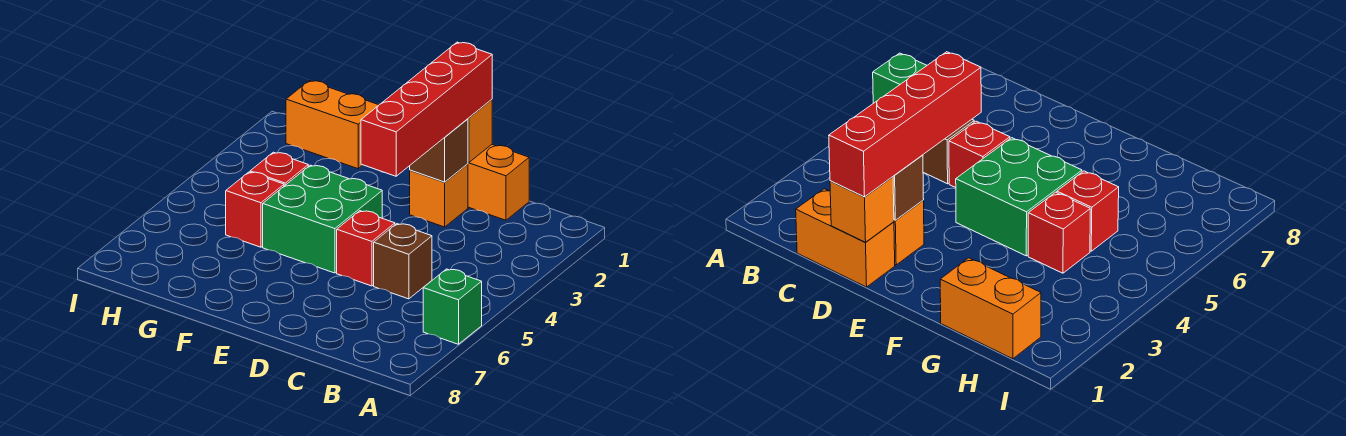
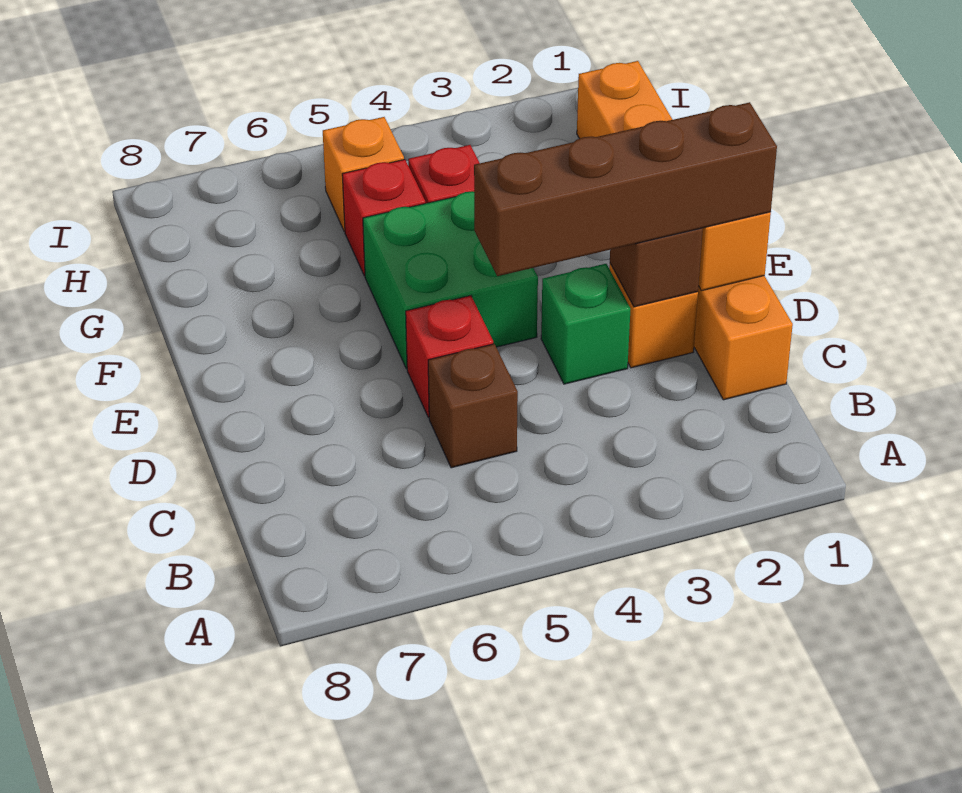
green brick A6 level 1 -> green brick D3 level 1
red brick D1:D4 level 3 -> brown brick D1:D4 level 3
none -> orange brick H5 level 1

